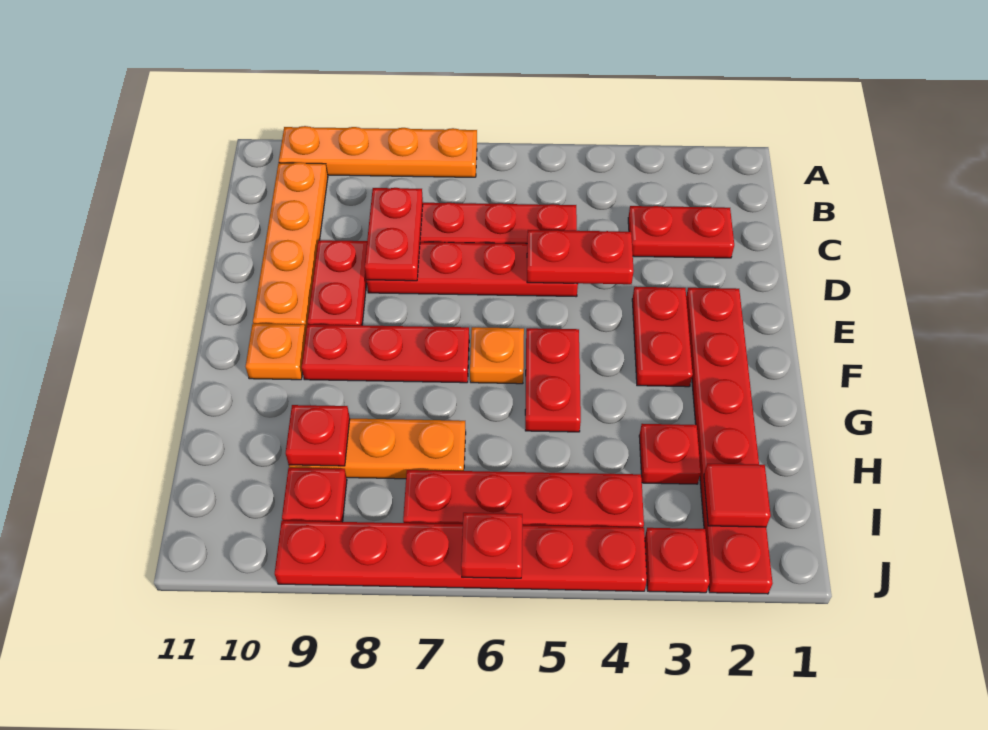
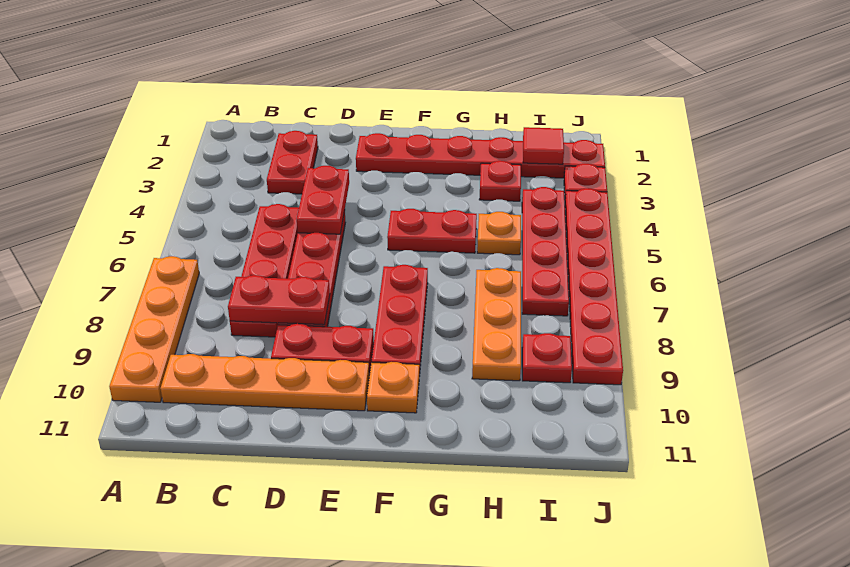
red plate E3:F3 level 1 -> none
orange plate F6 level 1 -> orange plate H5 level 1
red plate H9 level 2 -> none
red plate J6 level 2 -> none

